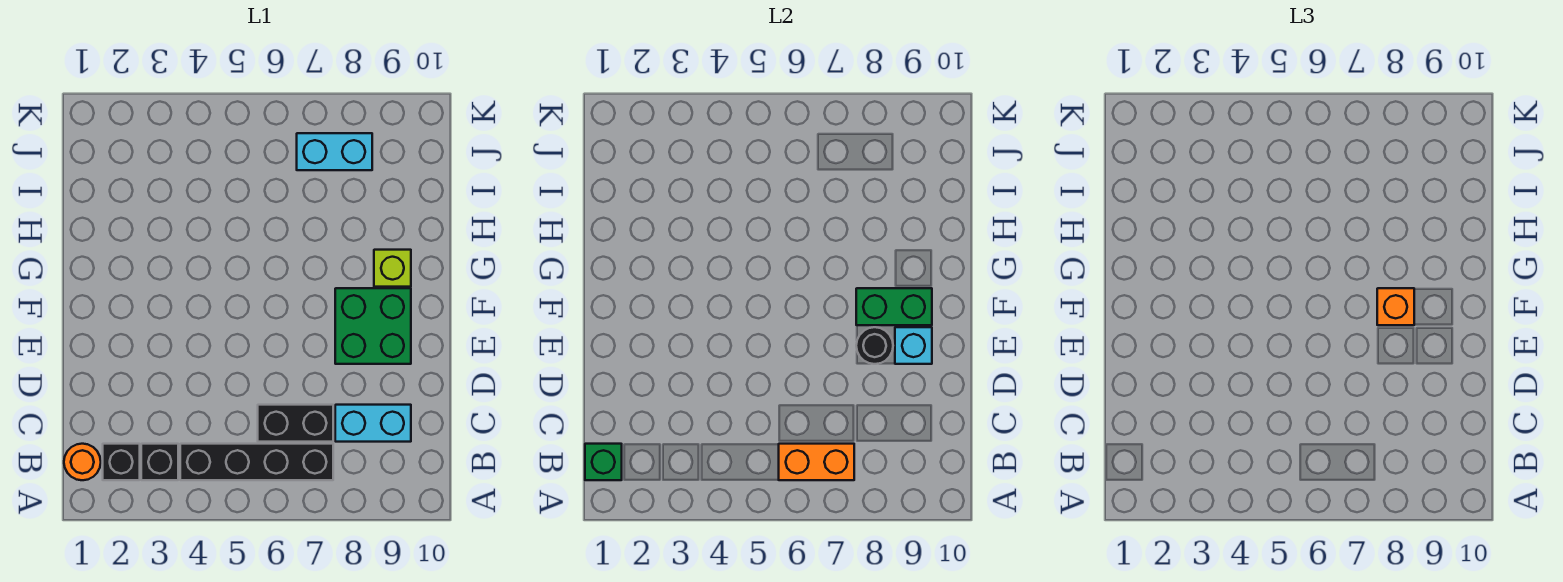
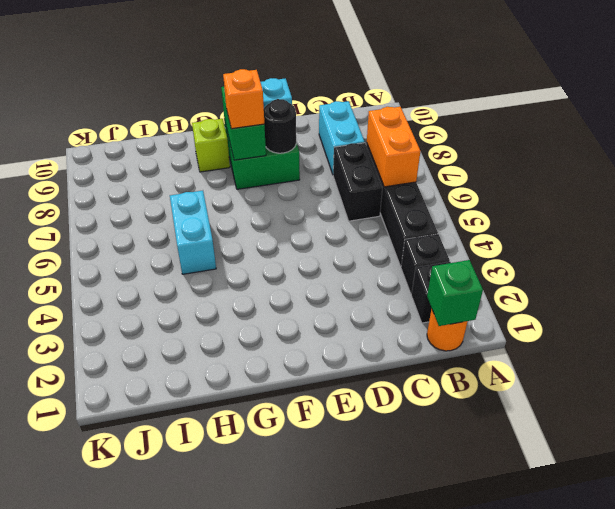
cyan brick J7:J8 level 1 -> cyan brick H5:H6 level 1

